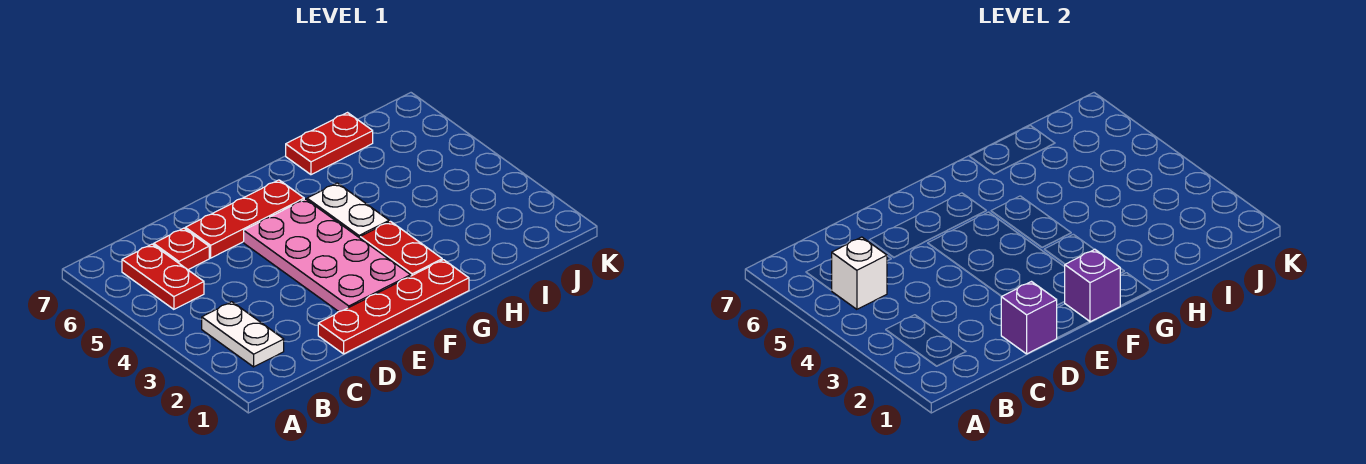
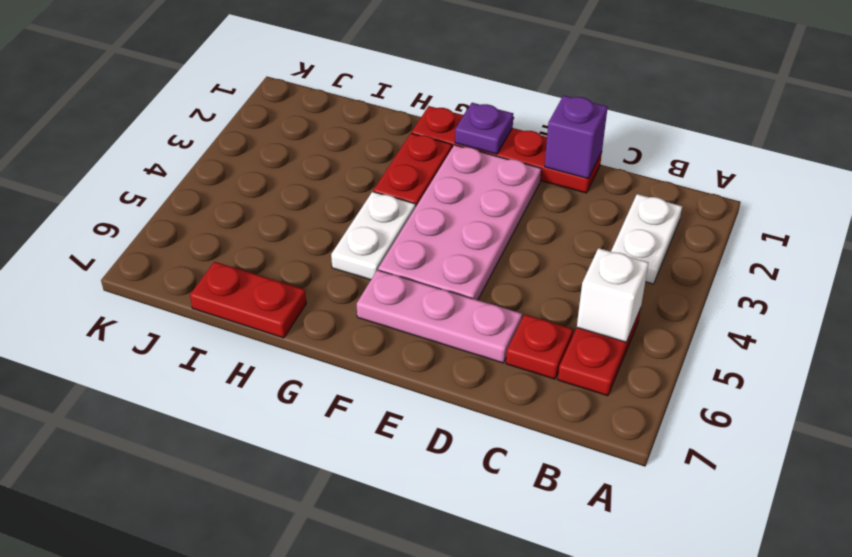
red plate D6:F6 level 1 -> pink plate D6:F6 level 1
purple brick F1 level 2 -> purple plate F1 level 2

